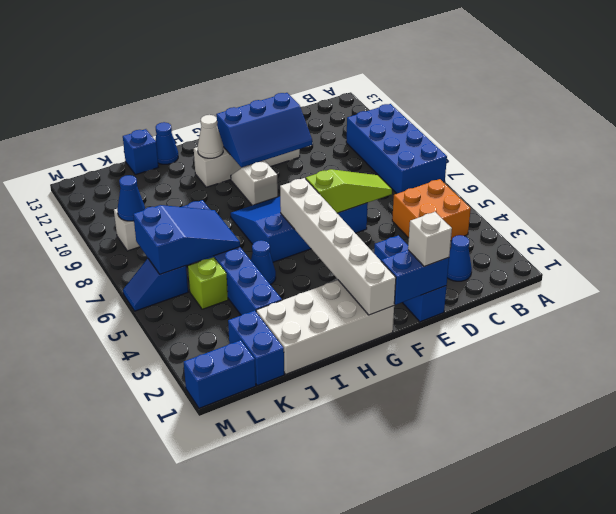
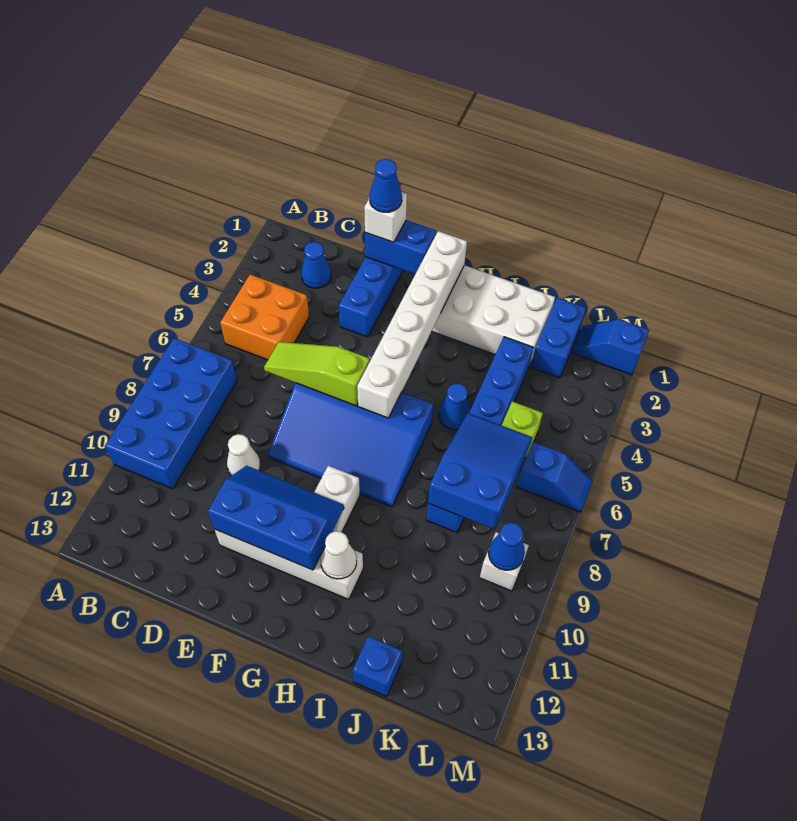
none -> white cone D9 level 1
blue cone I13 level 1 -> blue cone E1 level 4
blue slope J6:L7 level 2 top L -> blue slope J6:K8 level 2 top 8
blue brick L1:M1 level 1 -> blue slope L1:M1 level 1 top M

